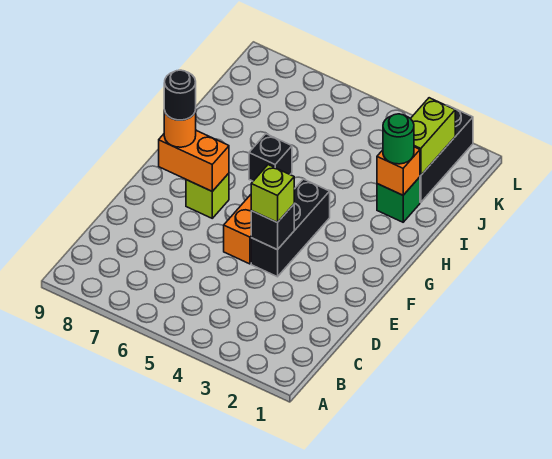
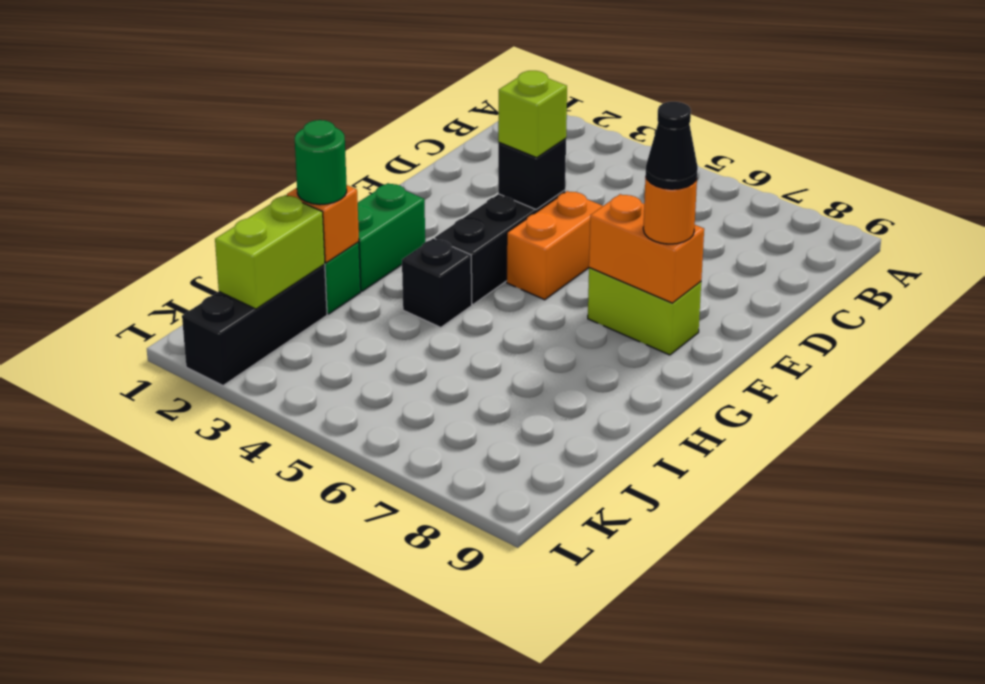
lime brick F7 level 1 -> lime brick F7:F8 level 1
black round brick F8 level 4 -> black cone F8 level 4
none -> green brick G2:H2 level 1
black brick H6 level 1 -> black brick H4 level 1

